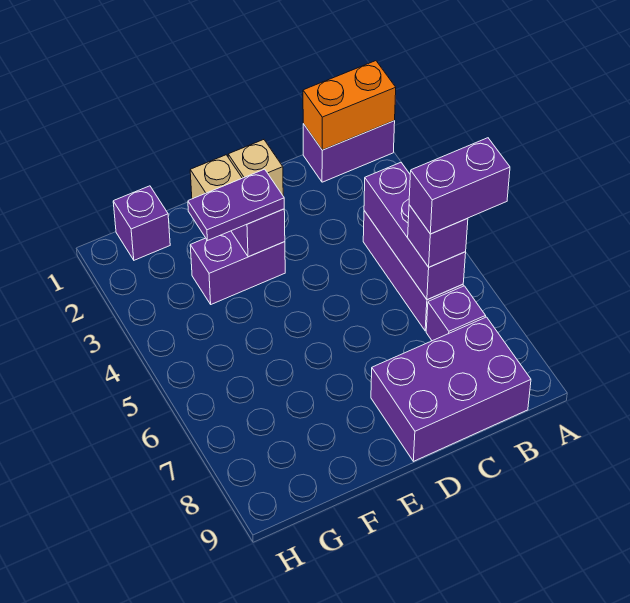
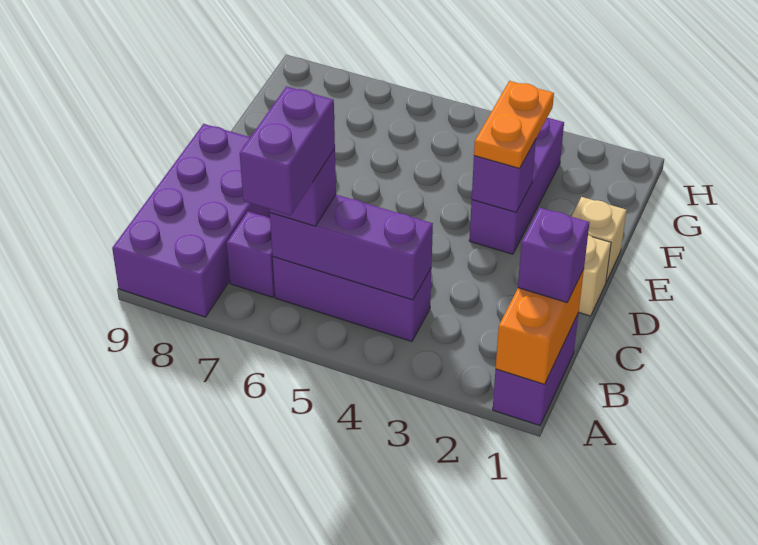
purple brick B8:D9 level 1 -> purple brick A8:D9 level 1
purple brick E3:F3 level 1 -> purple brick E3:G3 level 1
purple plate E3:F3 level 3 -> orange plate E3:F3 level 3
purple brick G1 level 1 -> purple brick B1 level 3

